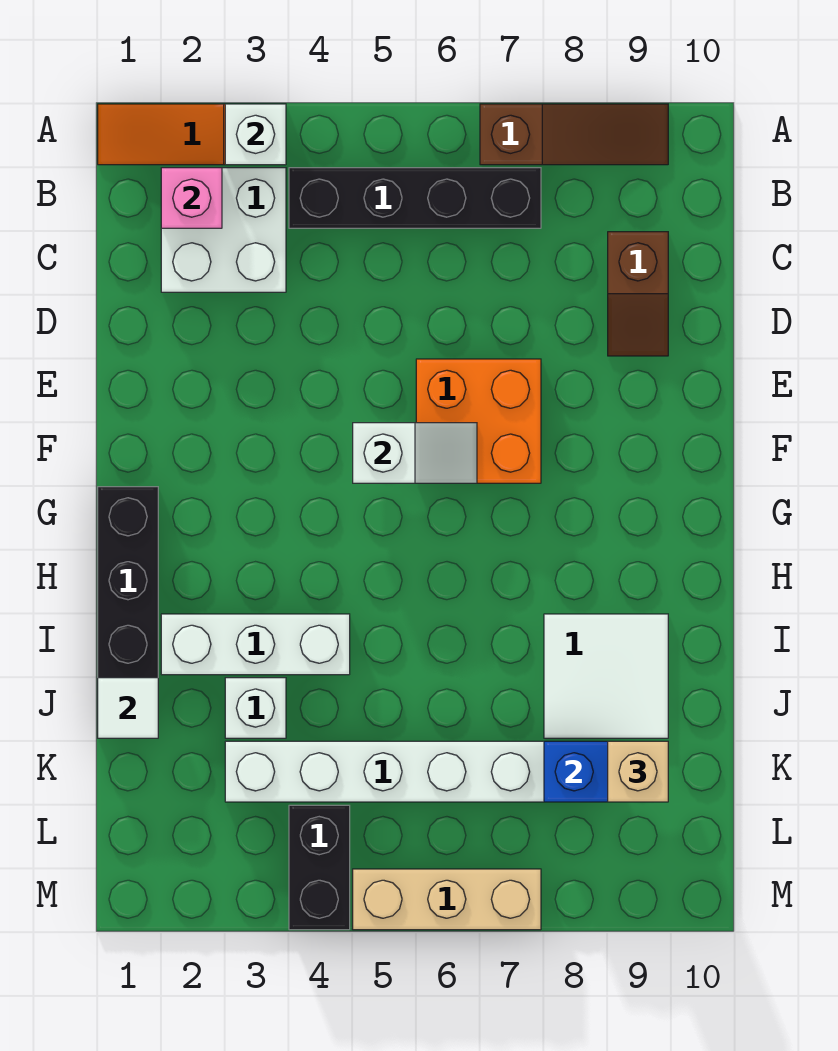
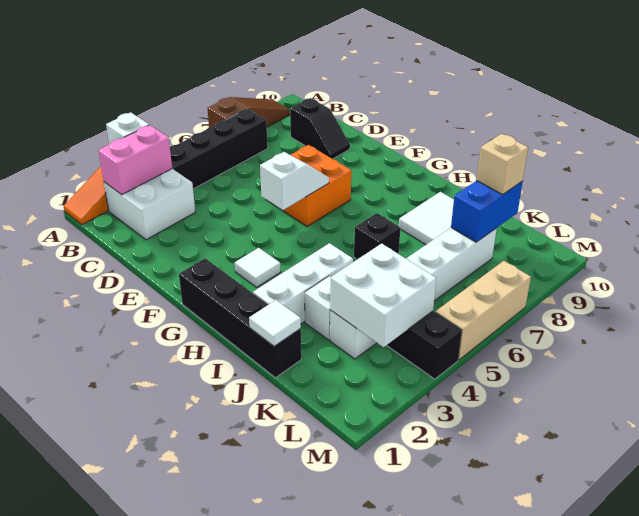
pink brick B2 level 2 -> pink brick B2:B3 level 2
brown slope C9:D9 level 1 top C -> black slope C9:D9 level 1 top C
none -> white tile G3 level 1
none -> black brick I6 level 1
none -> white brick K3:L4 level 2

